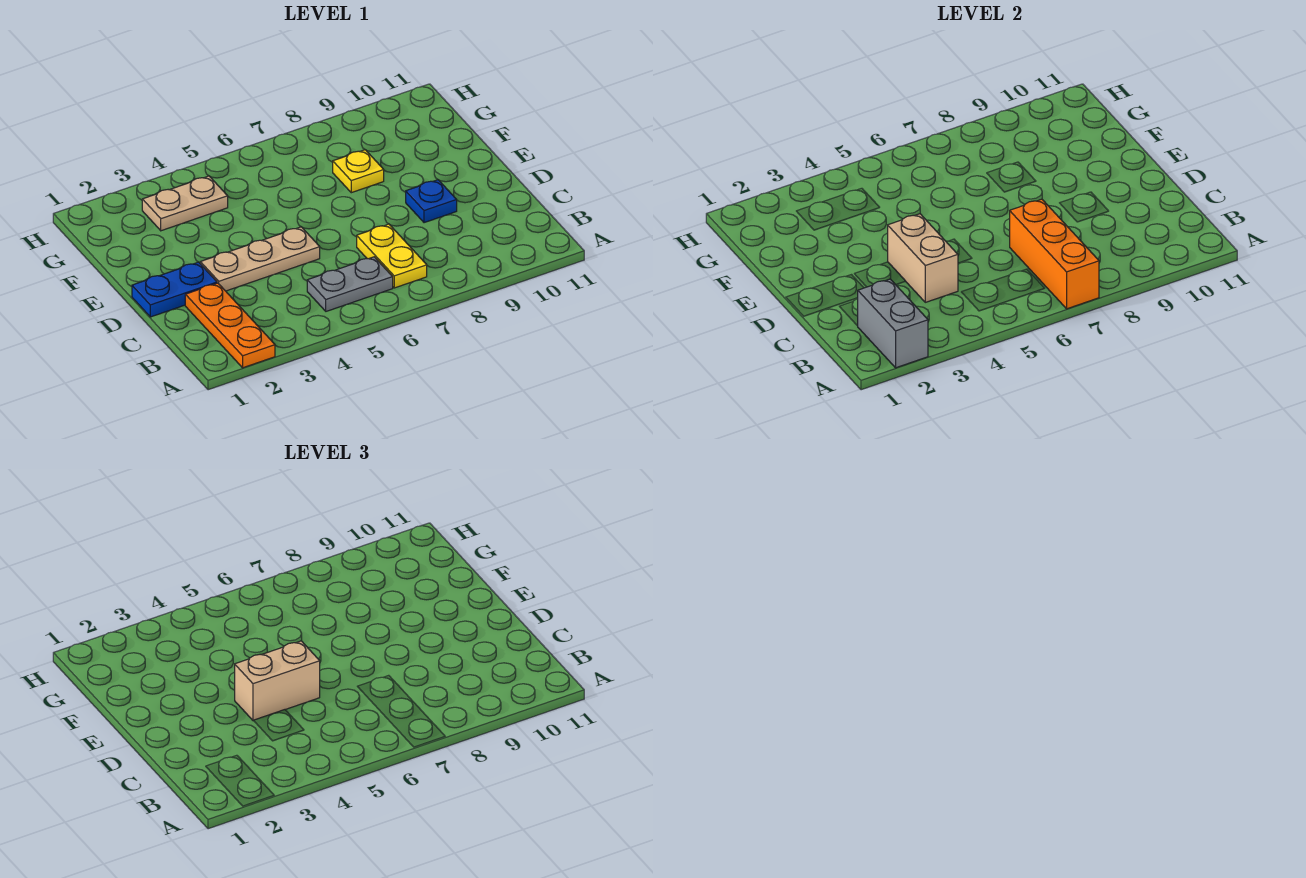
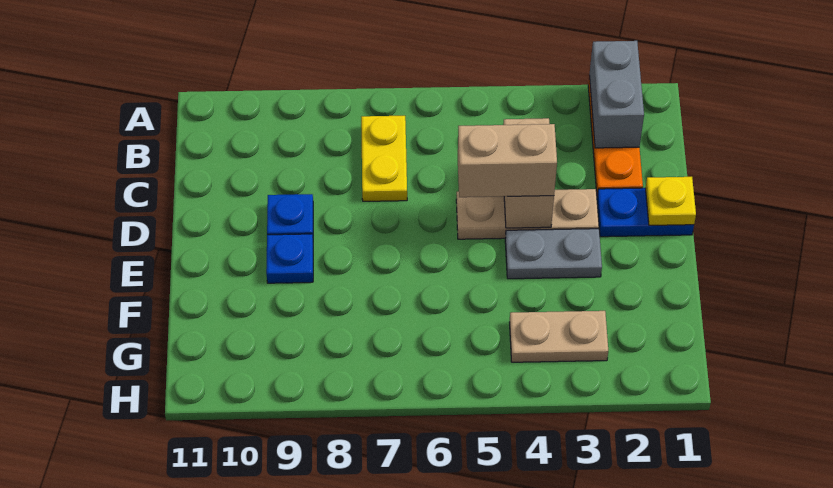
orange brick A7:C7 level 2 -> none
grey plate B5:B6 level 1 -> grey plate E3:E4 level 1
none -> blue plate E9 level 1
yellow plate F8 level 1 -> yellow plate D1 level 2

